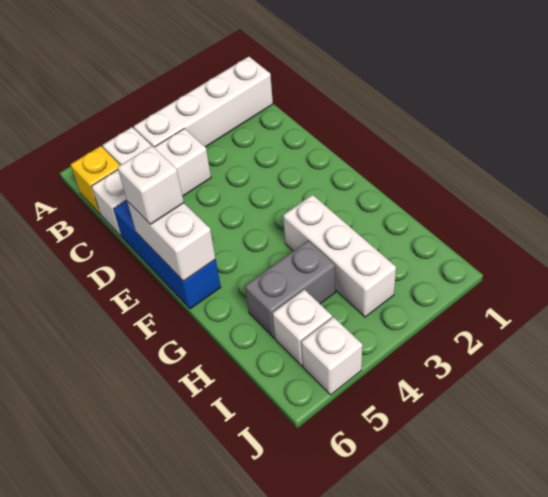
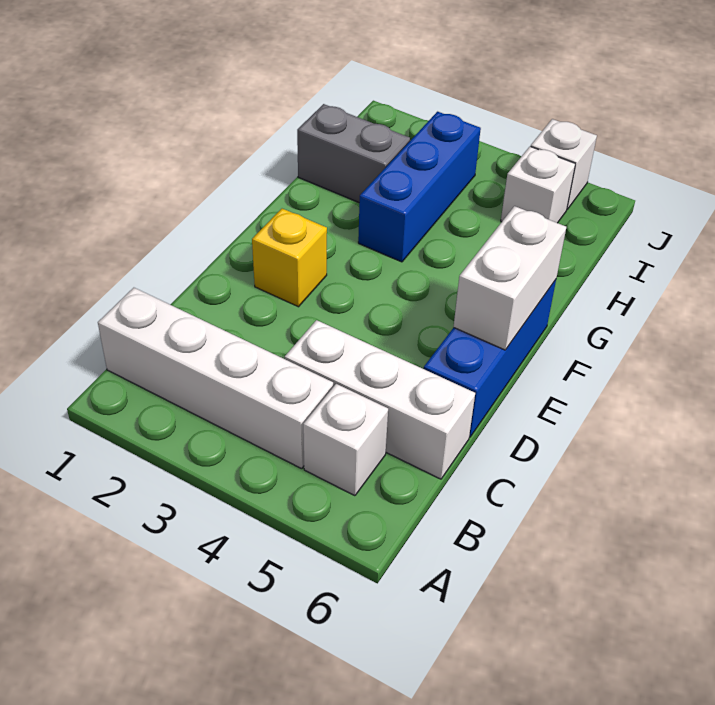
yellow brick B6 level 1 -> yellow brick E2 level 1
white brick E6 level 3 -> none
white brick G3:I3 level 1 -> blue brick G3:I3 level 1
grey brick H4:H5 level 1 -> grey brick H1:H2 level 1

